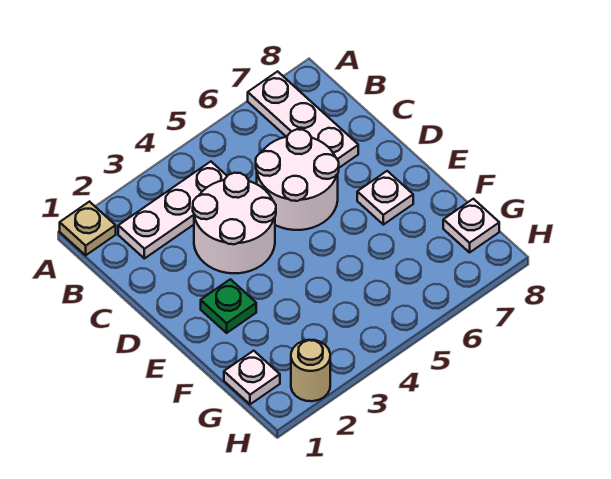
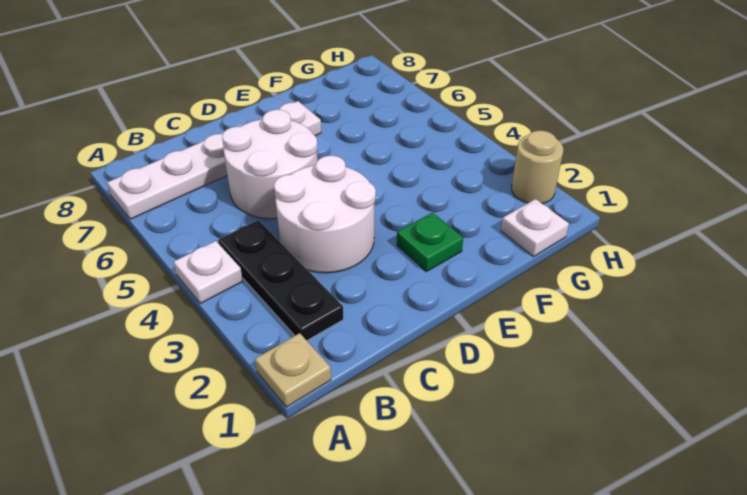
white plate B2:B4 level 1 -> black plate B2:B4 level 1
white plate G8 level 1 -> white plate A4 level 1

